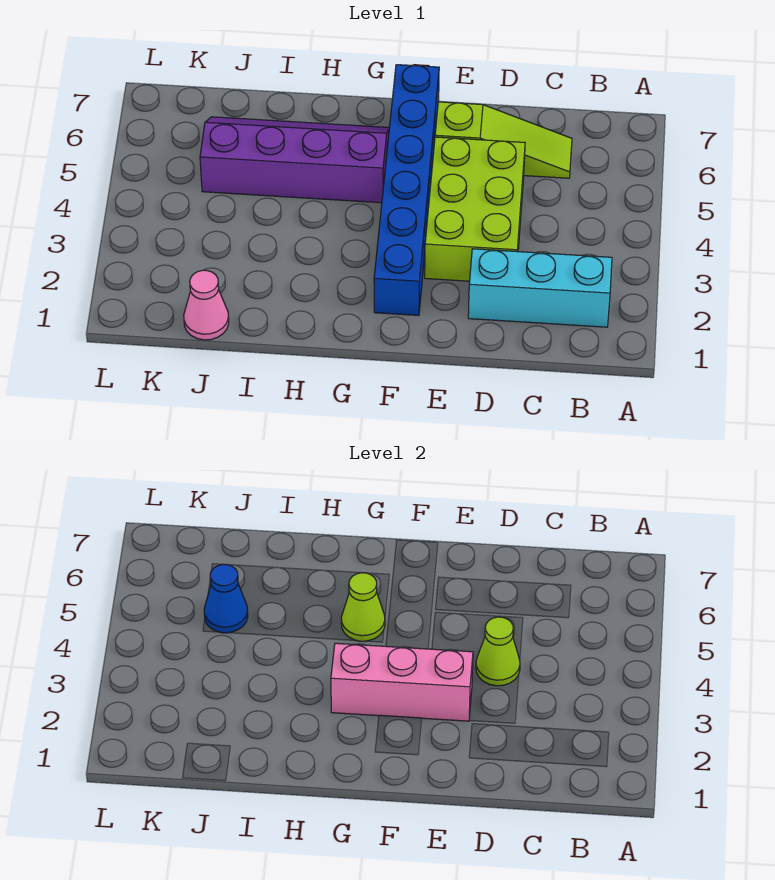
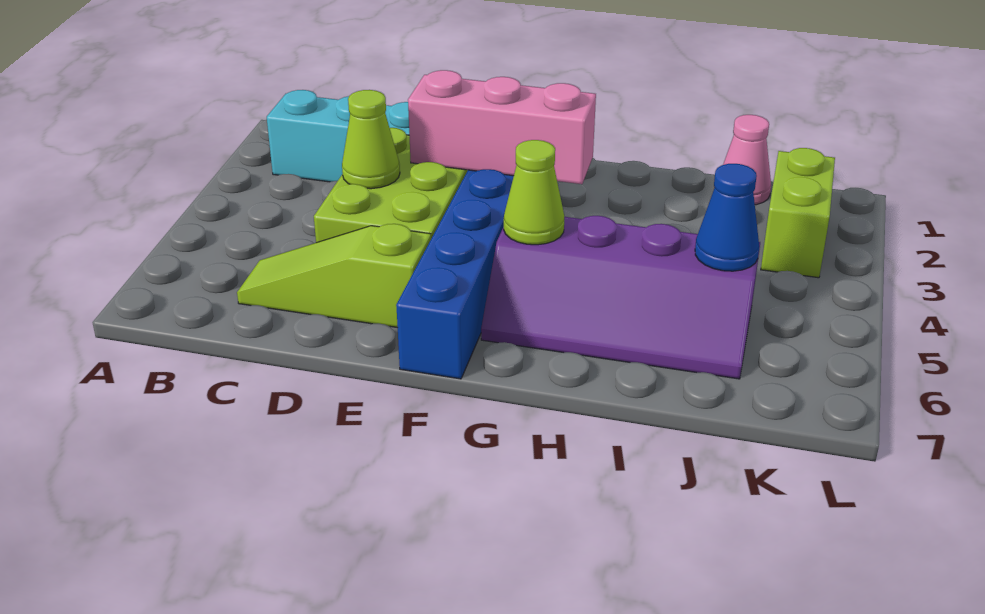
none -> lime brick K2:K3 level 1

